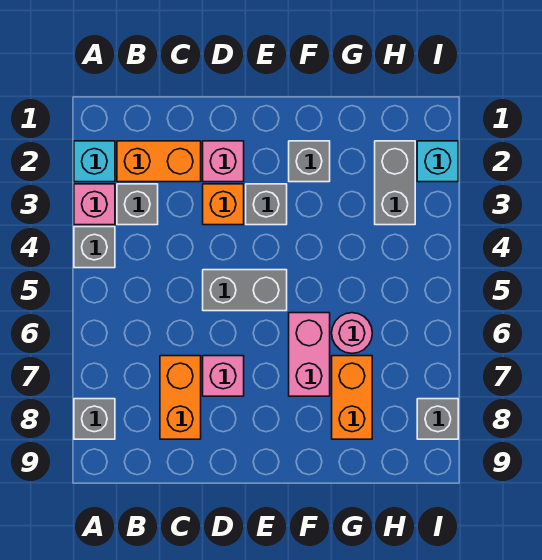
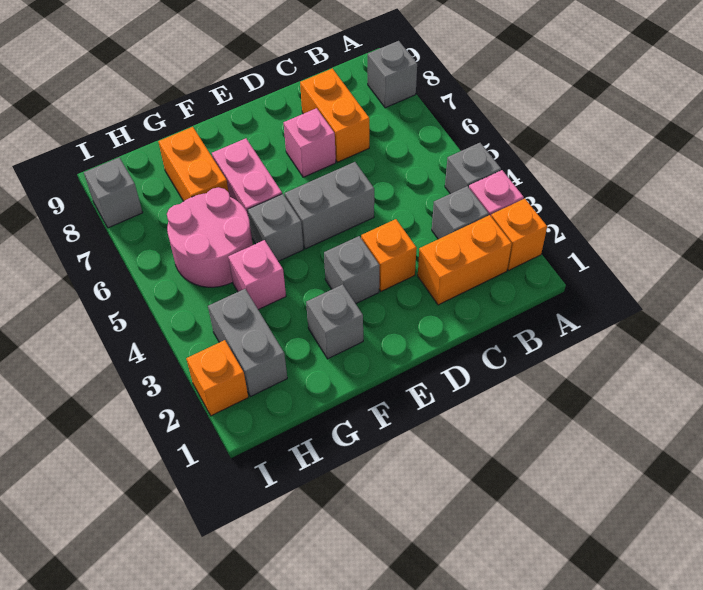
cyan brick A2 level 1 -> orange brick A2 level 1
pink brick D2 level 1 -> pink brick G4 level 1
none -> grey brick F5 level 1
pink round brick G6 level 1 -> pink round brick G5:H6 level 1
cyan brick I2 level 1 -> orange brick I2 level 1

